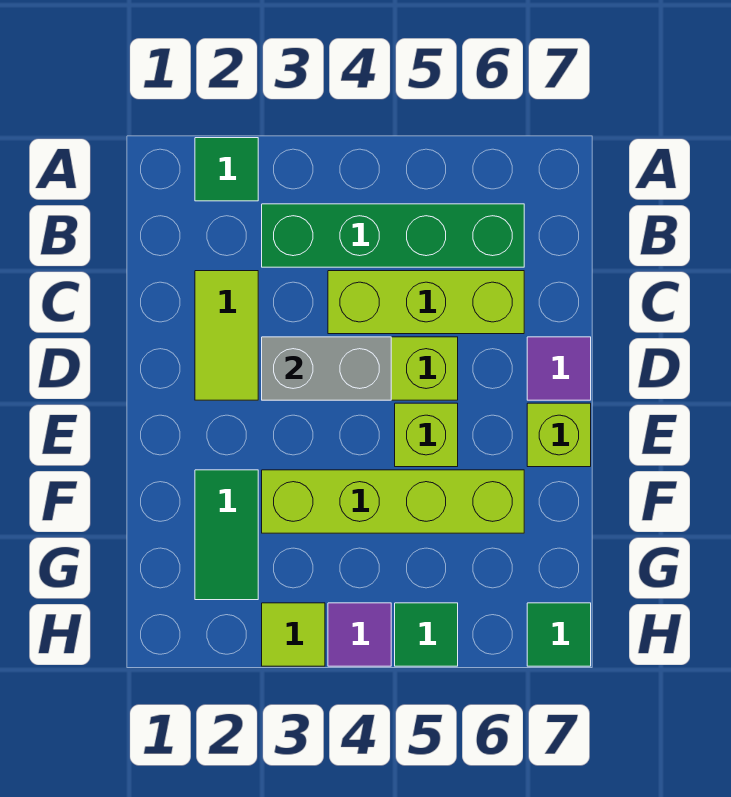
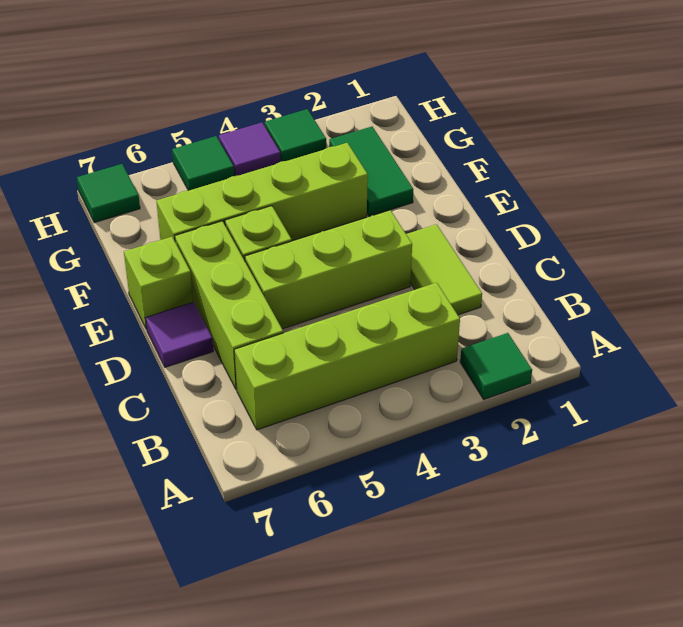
green brick B3:B6 level 1 -> lime brick B3:B6 level 1
lime brick C4:C6 level 1 -> lime brick C6:E6 level 1
grey brick D3:D4 level 2 -> none
lime tile H3 level 1 -> green tile H3 level 1

